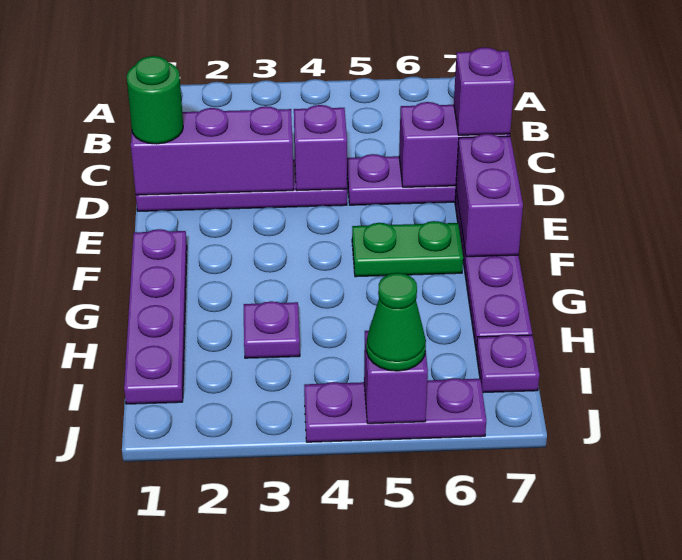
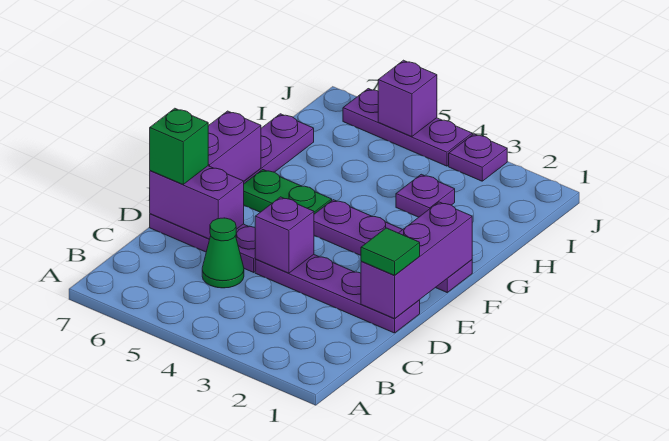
purple brick D1:D3 level 2 -> purple brick D1:F1 level 2
green round brick D1 level 3 -> green tile D1 level 3
purple brick D7 level 3 -> green brick D7 level 3
purple plate F1:I1 level 1 -> purple plate F1:F4 level 1
purple plate I7 level 1 -> purple plate J3 level 1
green cone J5 level 3 -> green cone C5 level 1

